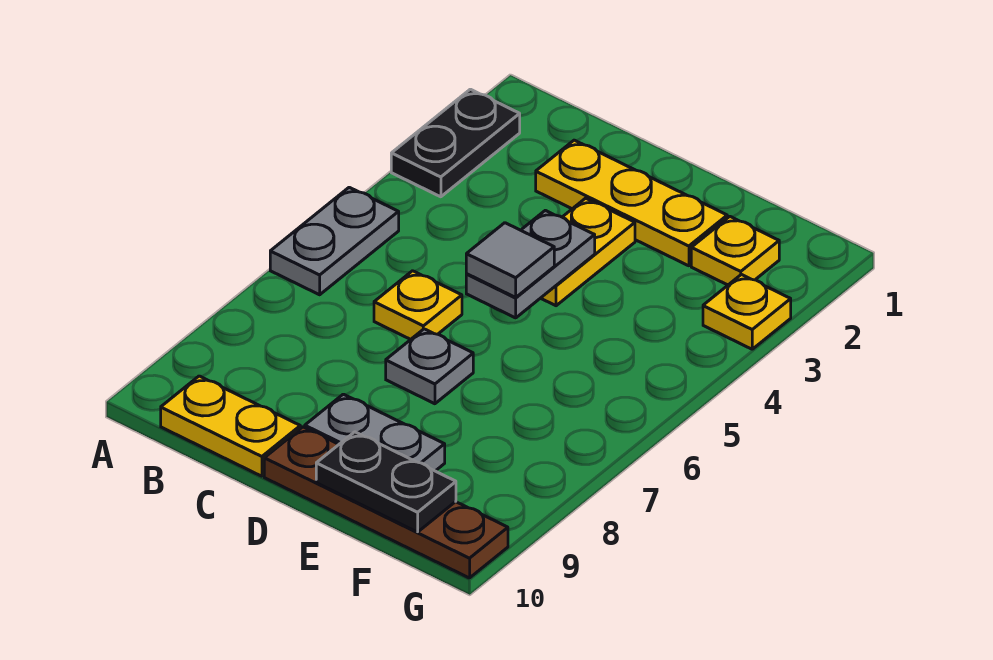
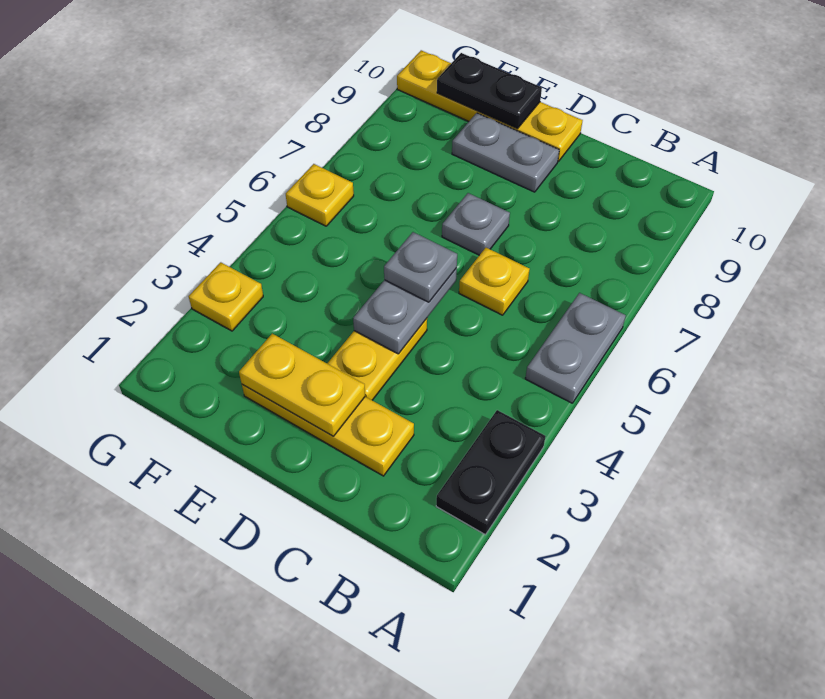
yellow plate B10:C10 level 1 -> yellow plate D2:E2 level 2
grey tile D5 level 3 -> grey plate D5 level 3
brown plate D10:G10 level 1 -> yellow plate D10:G10 level 1
yellow plate F2 level 1 -> yellow plate G6 level 1

